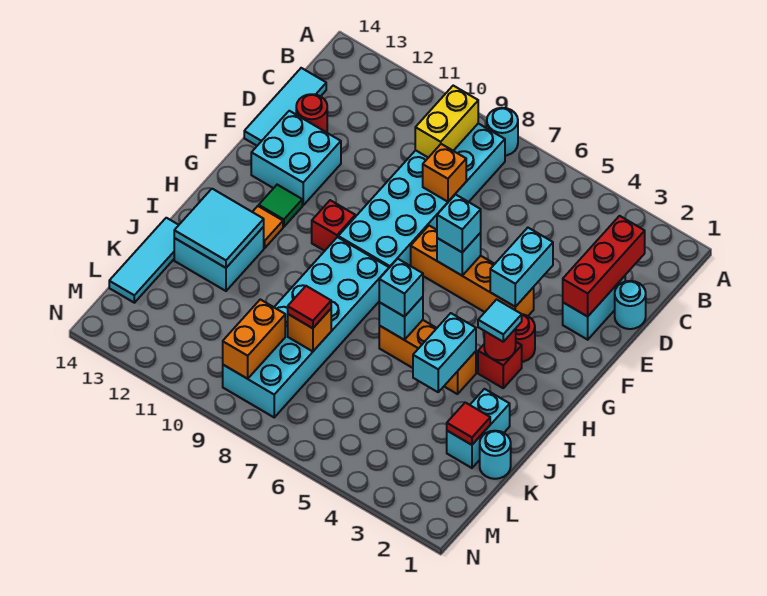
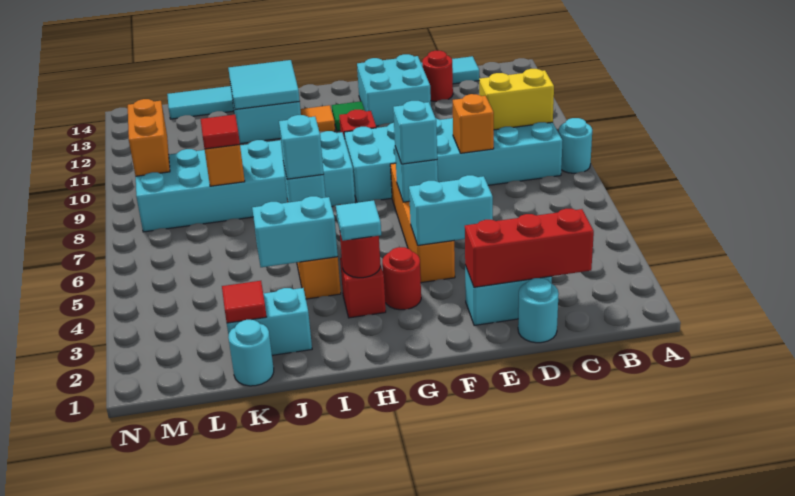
orange brick L9:M9 level 2 -> orange brick M9:M10 level 2

